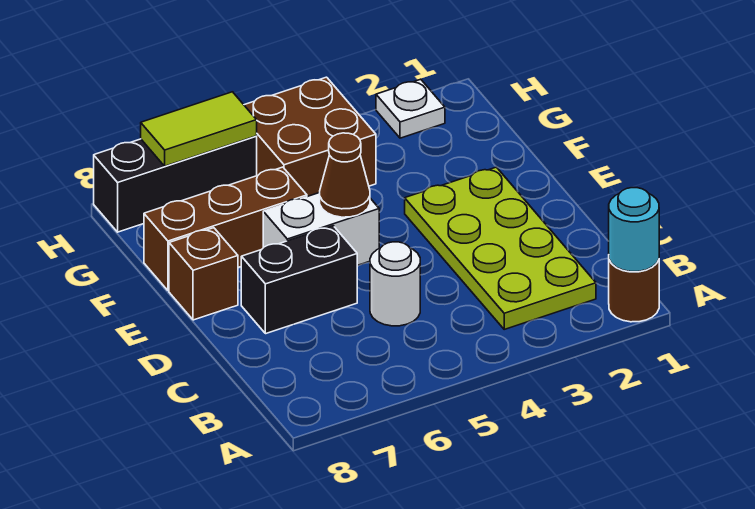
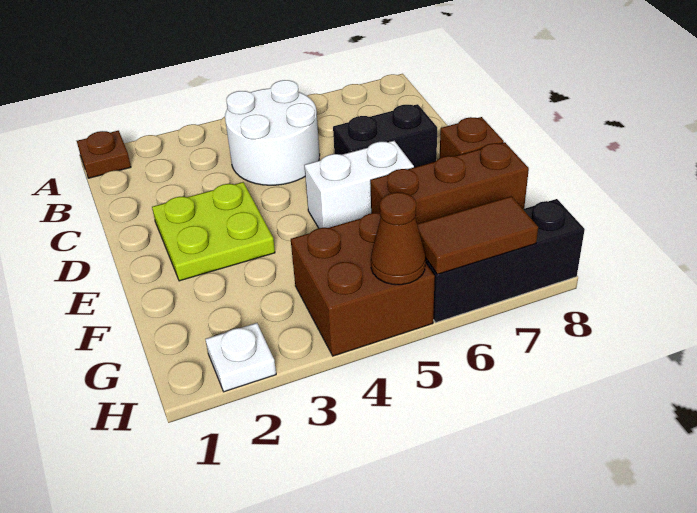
brown round brick A1 level 1 -> brown plate A1 level 1
cyan round brick A1 level 2 -> none
lime plate B2:E3 level 1 -> lime plate D2:E3 level 1
white round brick C5 level 1 -> white round brick B4:C5 level 1
brown cone E5 level 2 -> brown cone H5 level 2
lime tile H6:H7 level 2 -> brown tile H6:H7 level 2

